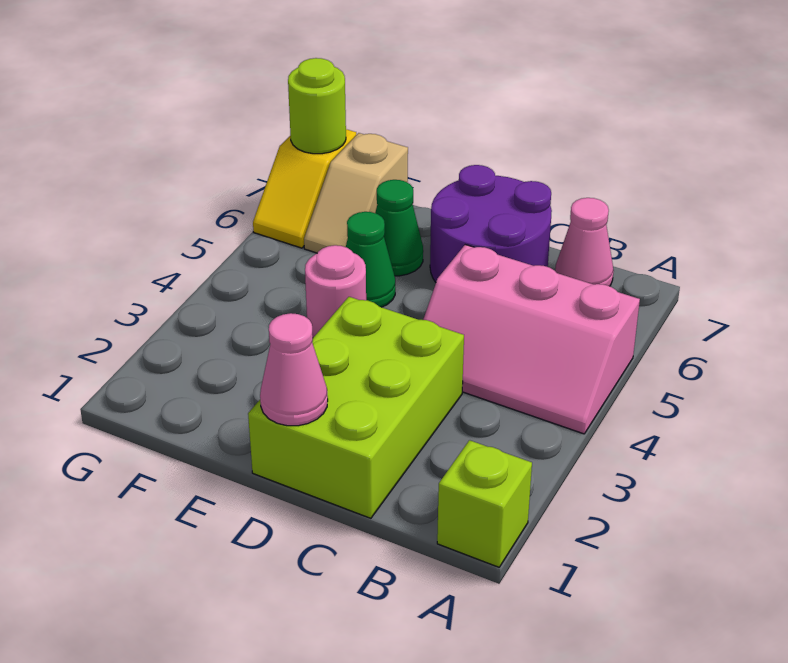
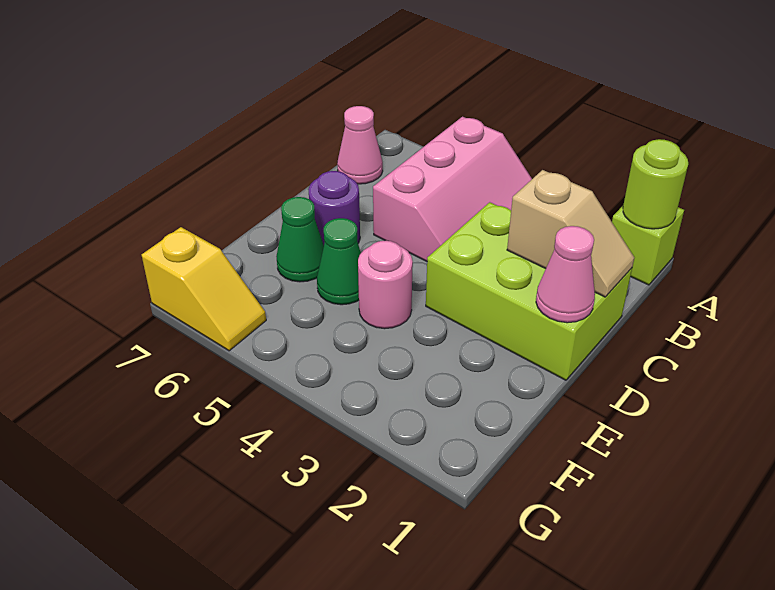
purple round brick C6:D7 level 1 -> purple round brick D6 level 1
tan slope F6:F7 level 1 top 7 -> tan slope C1:C2 level 2 top 2
lime round brick G7 level 2 -> lime round brick A1 level 2

